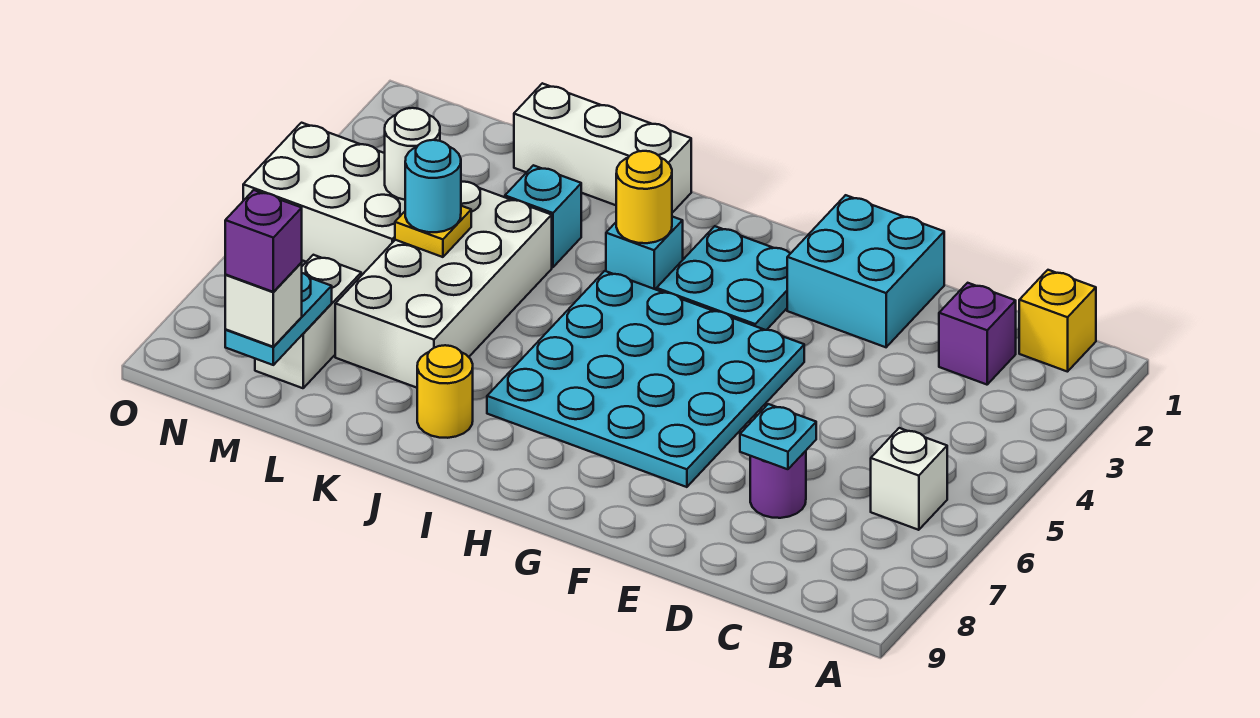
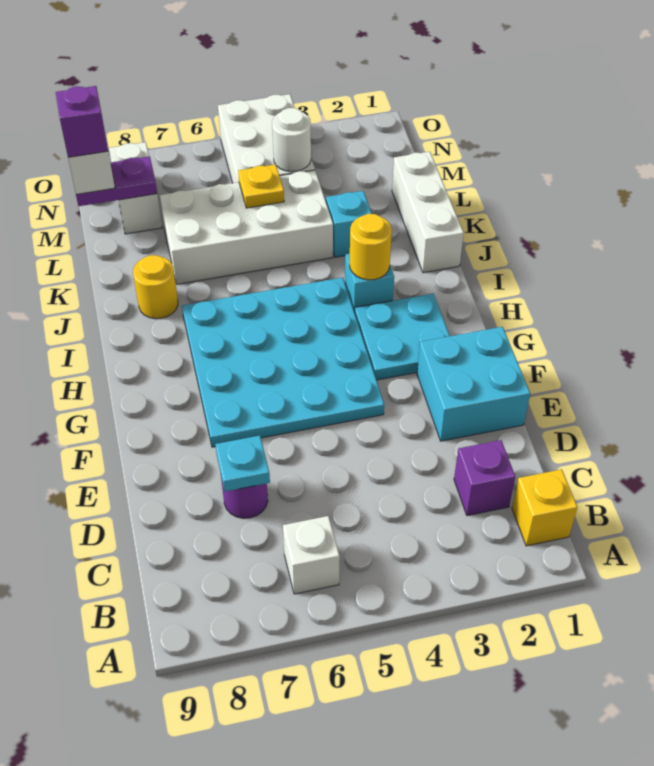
cyan round brick L5 level 3 -> none
white brick M7:M8 level 1 -> white brick M8:N8 level 1
cyan plate M8:M9 level 2 -> purple plate M8:M9 level 2

